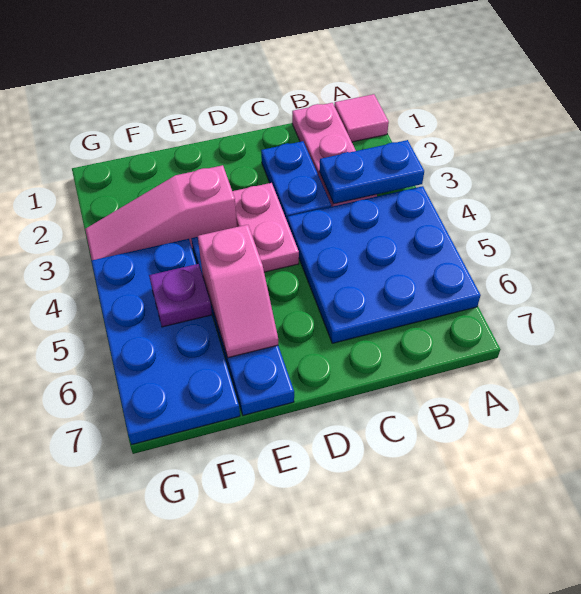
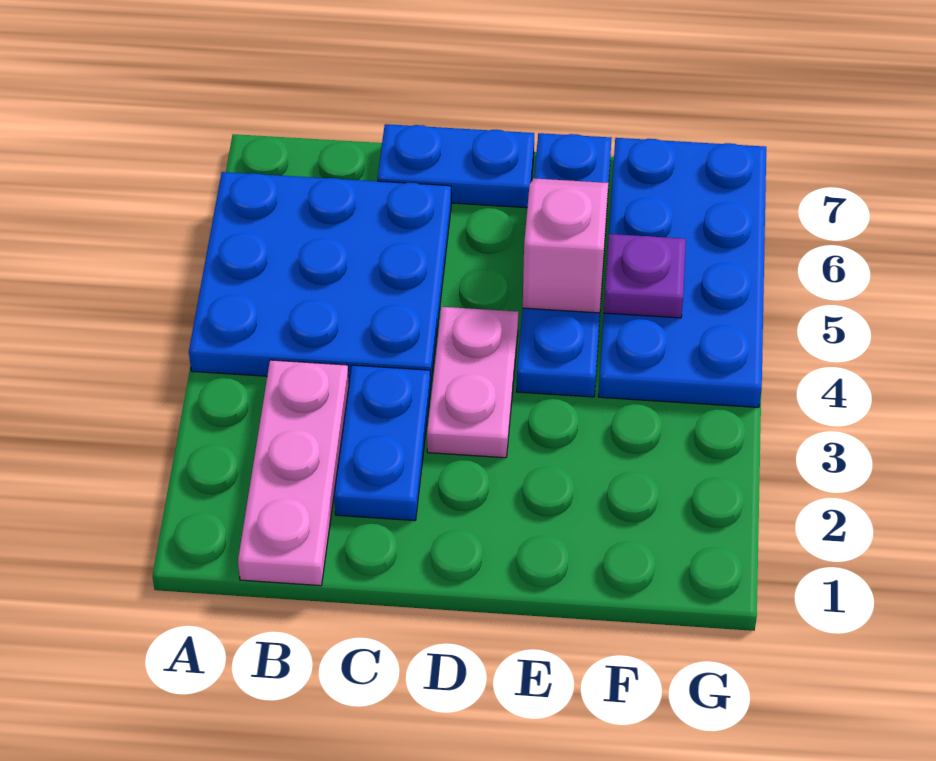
pink tile A1 level 1 -> none
blue plate A3:B3 level 2 -> blue plate C7:D7 level 1
pink slope E3:G3 level 1 top E -> none

